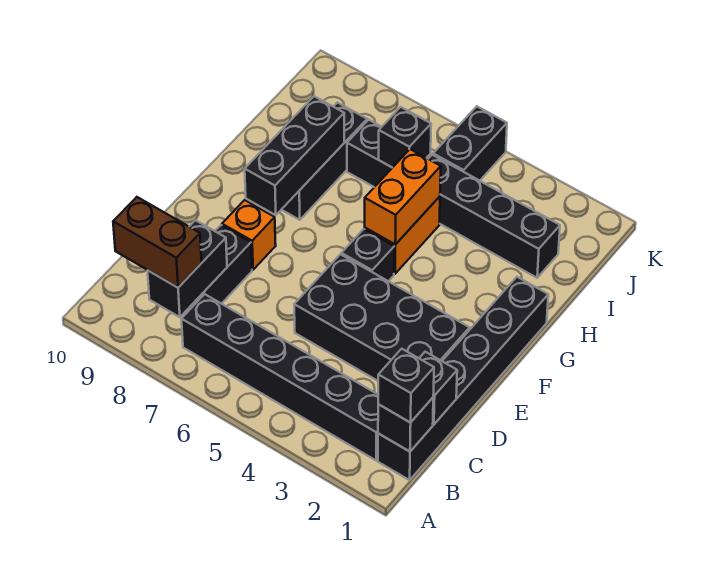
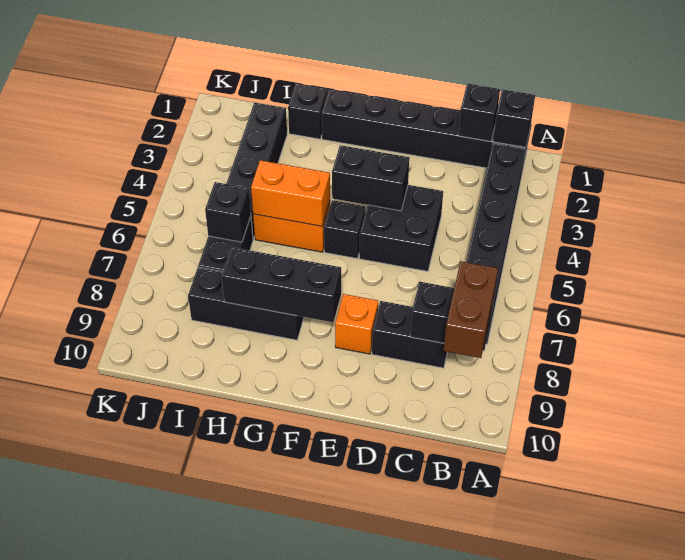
black brick B1 level 3 -> black brick H1 level 1
black brick D2:E5 level 1 -> black brick D4:E5 level 1
black brick J5:K5 level 1 -> black brick E4:F4 level 2

